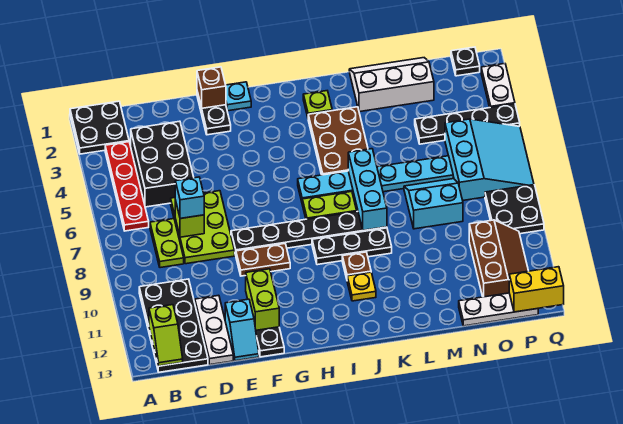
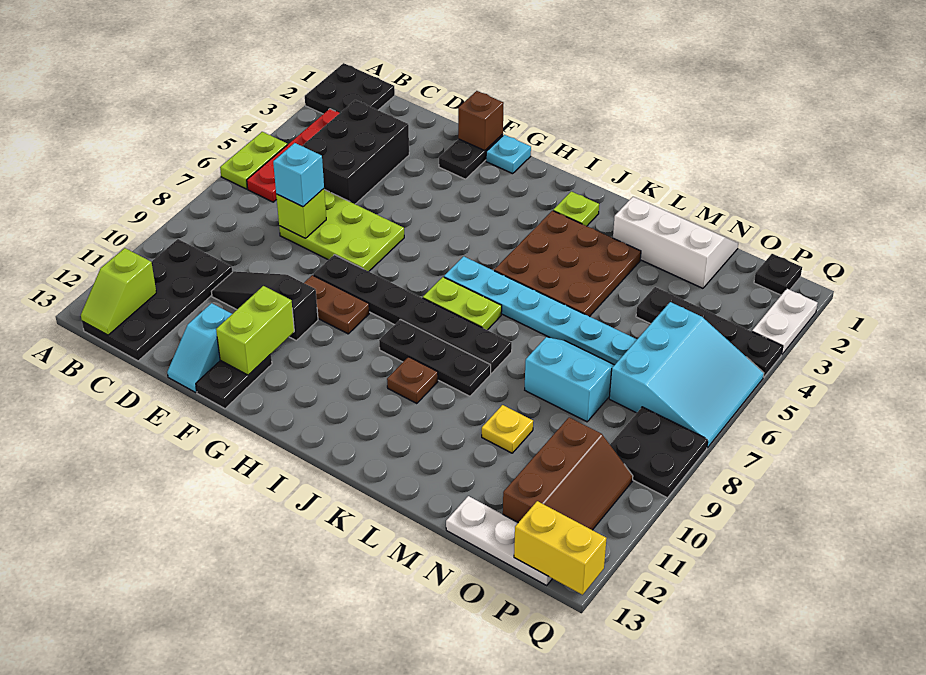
lime plate C7:C8 level 1 -> lime plate A5:A6 level 1
lime plate D6:E8 level 1 -> lime plate D6:F7 level 1
none -> black slope D10:F10 level 1 top F
white plate D11:D13 level 1 -> none
brown plate J3:K5 level 1 -> brown plate J3:L5 level 1
yellow plate J11 level 1 -> yellow plate M10 level 1
cyan brick K6:K8 level 2 -> none

